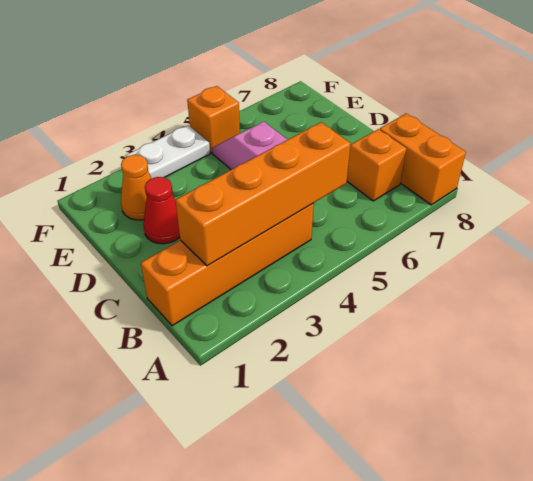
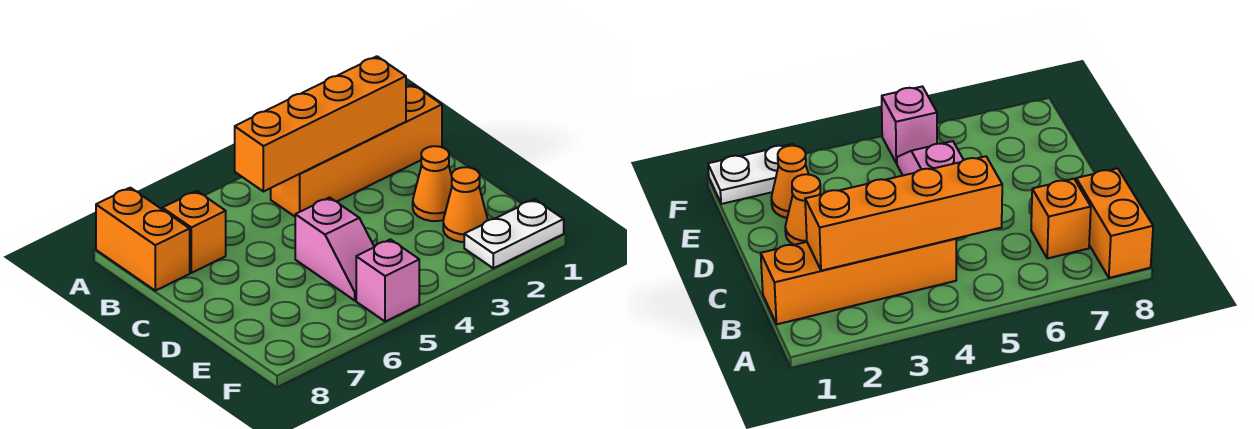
red cone D2 level 1 -> orange cone D2 level 1
white plate F3:F4 level 1 -> white plate F1:F2 level 1
orange brick F5 level 1 -> pink brick F5 level 1

